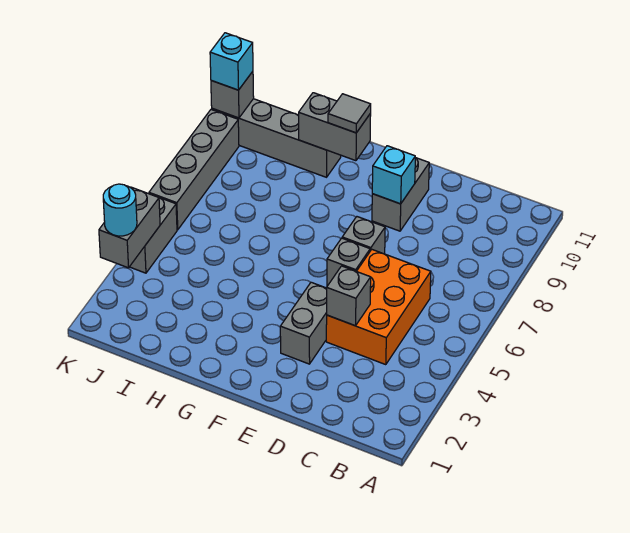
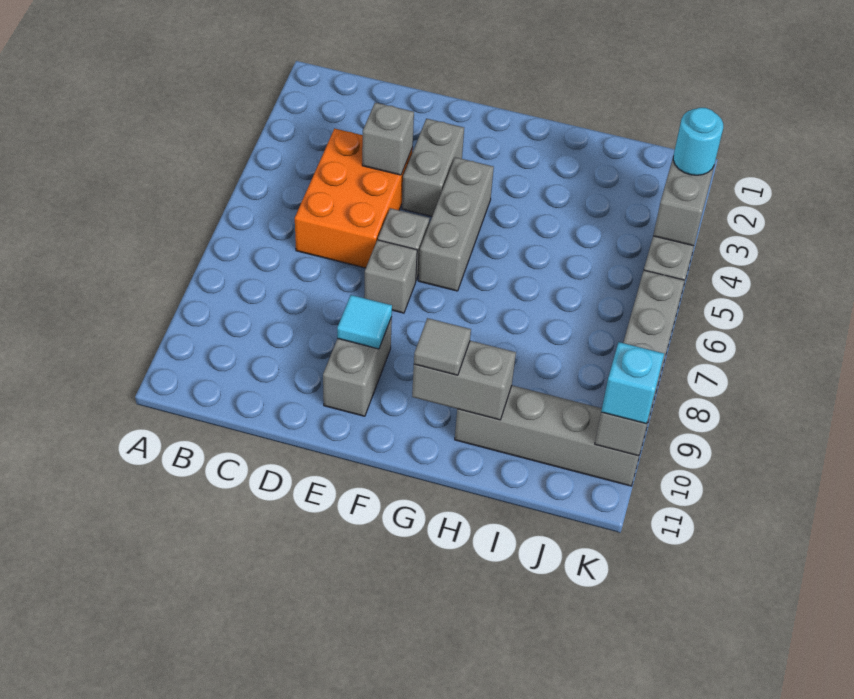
cyan brick E9 level 2 -> cyan tile E9 level 2
none -> grey brick F4:F6 level 1

